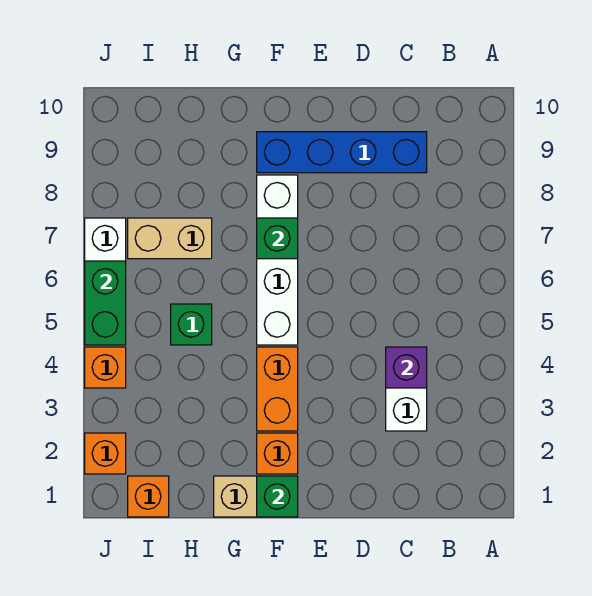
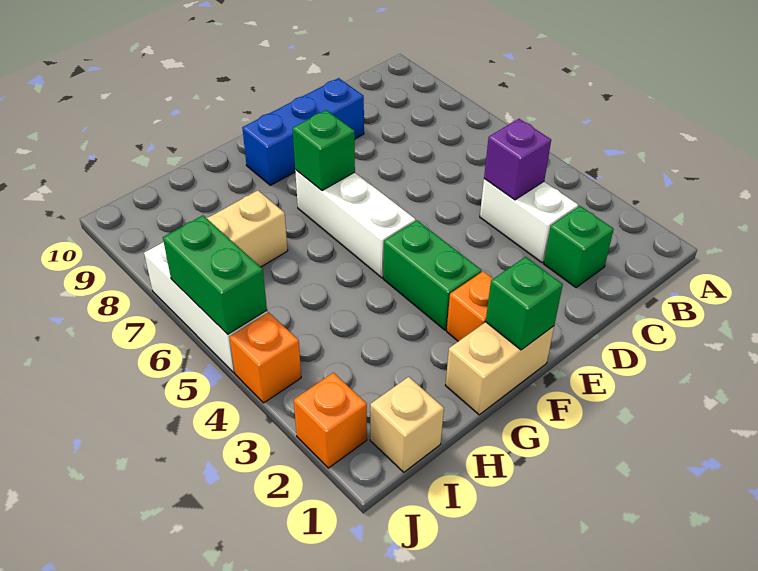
blue brick C9:F9 level 1 -> blue brick D9:F9 level 1
orange brick F3:F4 level 1 -> green brick F3:F4 level 1
white brick F5:F8 level 1 -> white brick F5:F7 level 1
green brick H5 level 1 -> green brick C2 level 1
orange brick I1 level 1 -> tan brick I1 level 1

